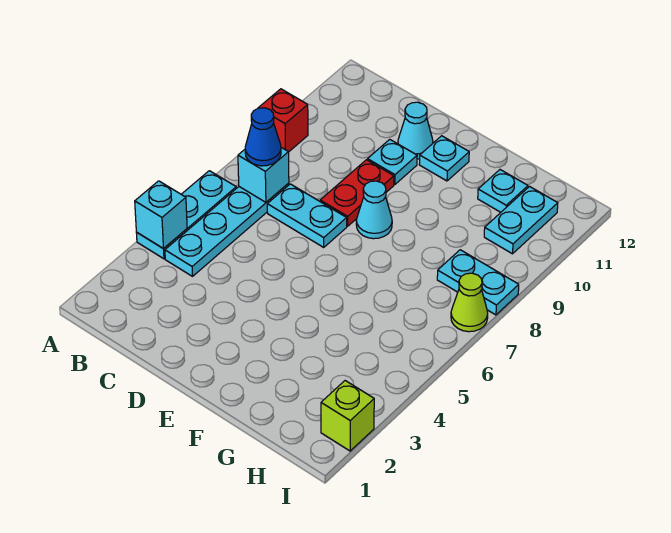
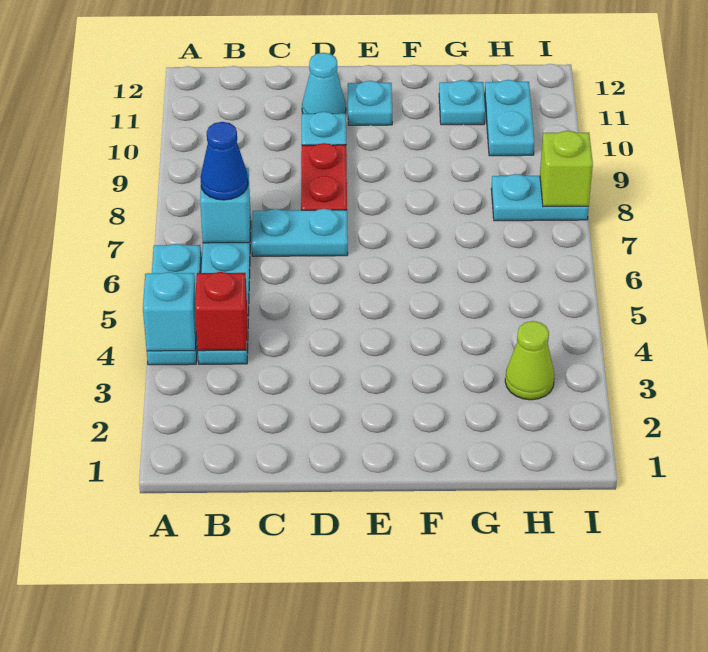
red brick A9 level 1 -> red brick B4 level 2
cyan cone E8 level 1 -> none
lime brick I2 level 1 -> lime brick I8 level 2
lime cone I7 level 1 -> lime cone H3 level 1

